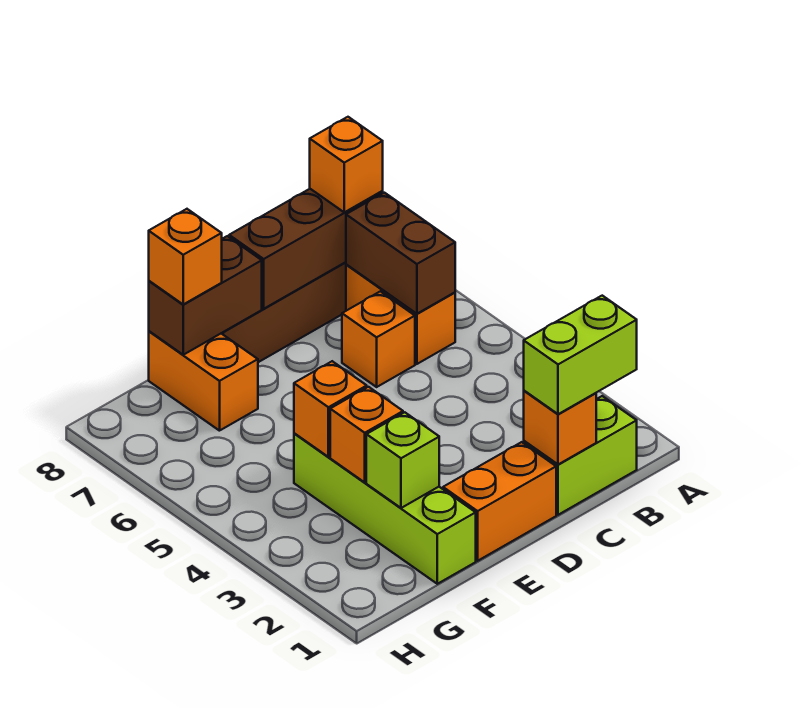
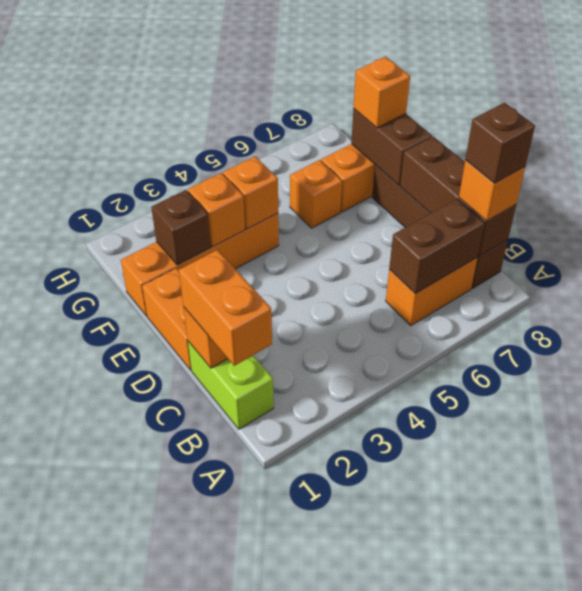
lime brick B1:C1 level 3 -> orange brick B1:C1 level 3
none -> brown brick B8 level 4
orange brick C6 level 1 -> orange brick F6 level 1
lime brick F1:F4 level 1 -> orange brick F1:F4 level 1
lime brick F2 level 2 -> brown brick F2 level 2

